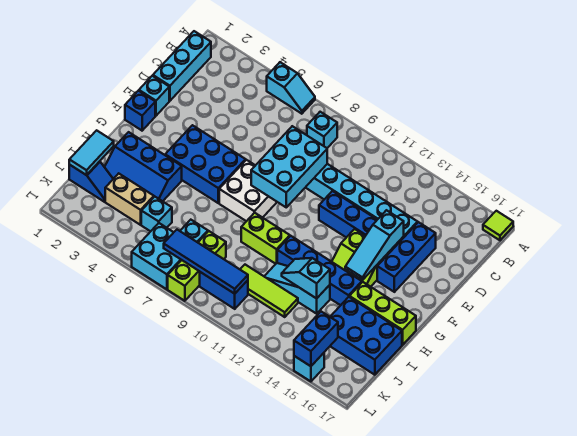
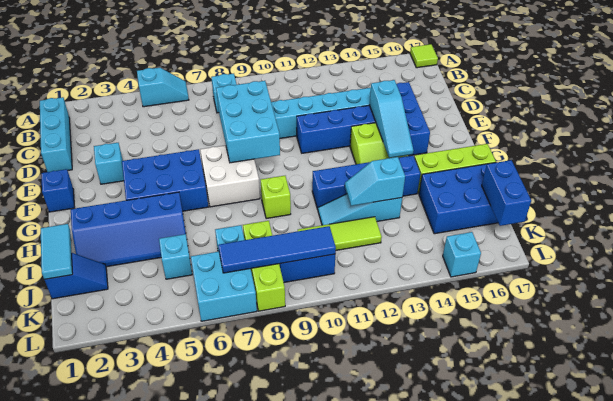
cyan brick E1 level 1 -> cyan brick E3 level 1
blue slope H2:I4 level 1 top H -> blue slope H2:I5 level 1 top H
lime brick H9:H10 level 1 -> lime brick H9 level 1
tan brick J3:J4 level 1 -> none
blue brick K15:L15 level 2 -> blue brick J17:K17 level 2

